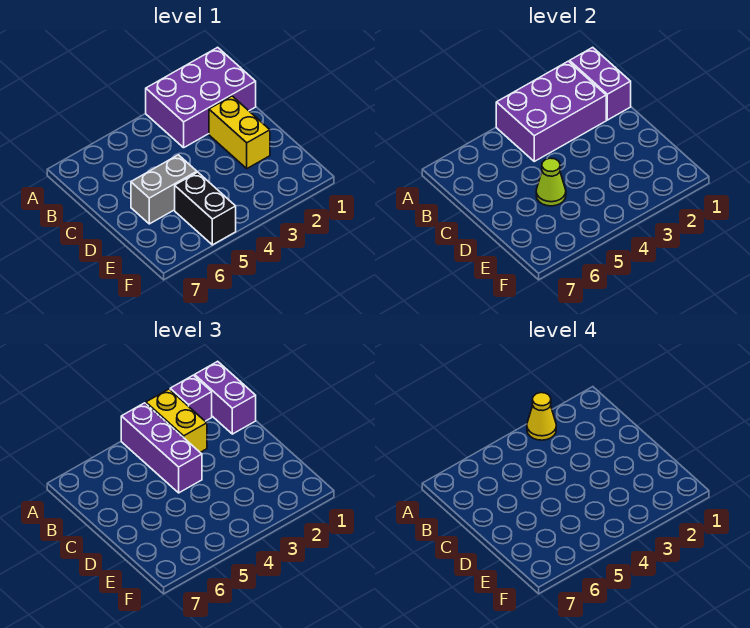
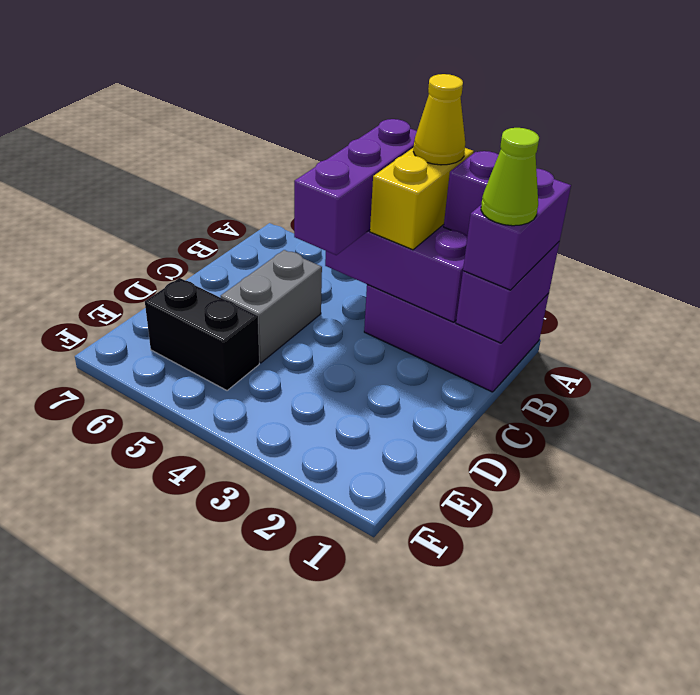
yellow brick C2:D2 level 1 -> none
grey brick D5:D6 level 1 -> grey brick C5:D5 level 1
lime cone D5 level 2 -> lime cone B1 level 4
black brick E5:F5 level 1 -> black brick E5:E6 level 1

